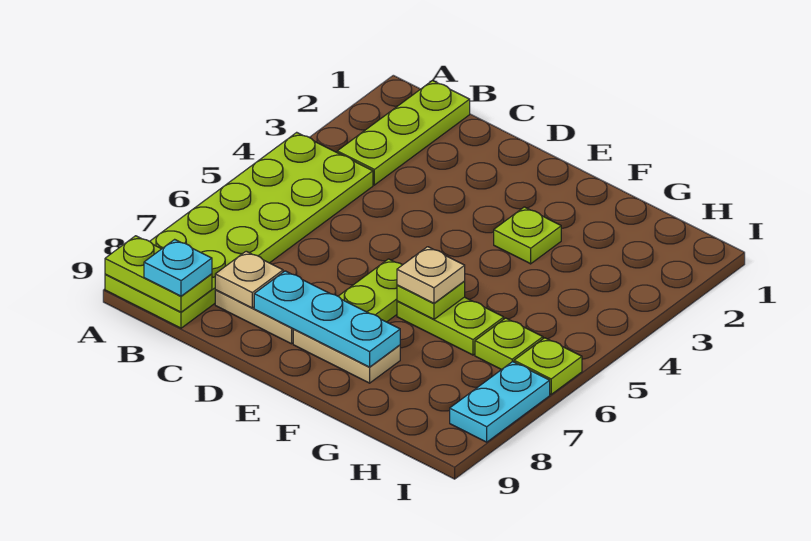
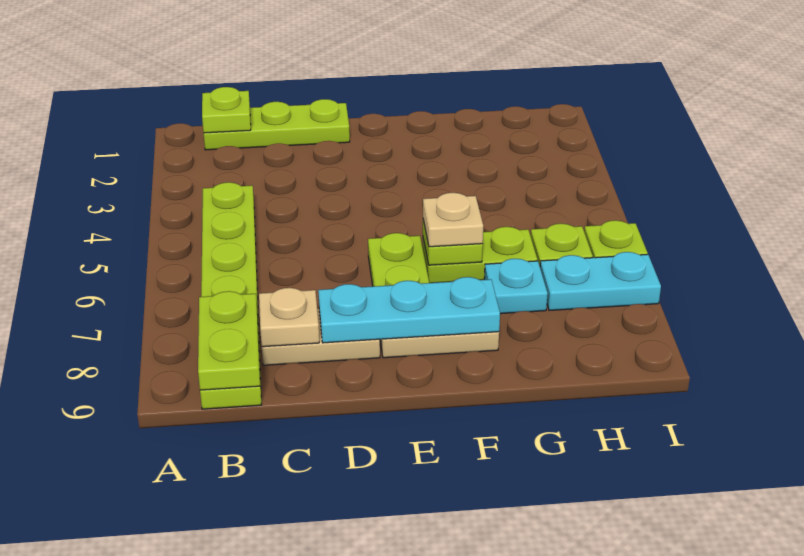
lime plate A4:B9 level 1 -> lime plate B4:B9 level 1
lime plate A9:B9 level 2 -> lime plate B8:B9 level 2
lime plate B1:B3 level 1 -> lime plate B1:D1 level 1
cyan plate B9 level 3 -> cyan plate G7 level 1
lime plate F3 level 1 -> lime plate B1 level 2
cyan plate I7:I8 level 1 -> cyan plate H7:I7 level 1

